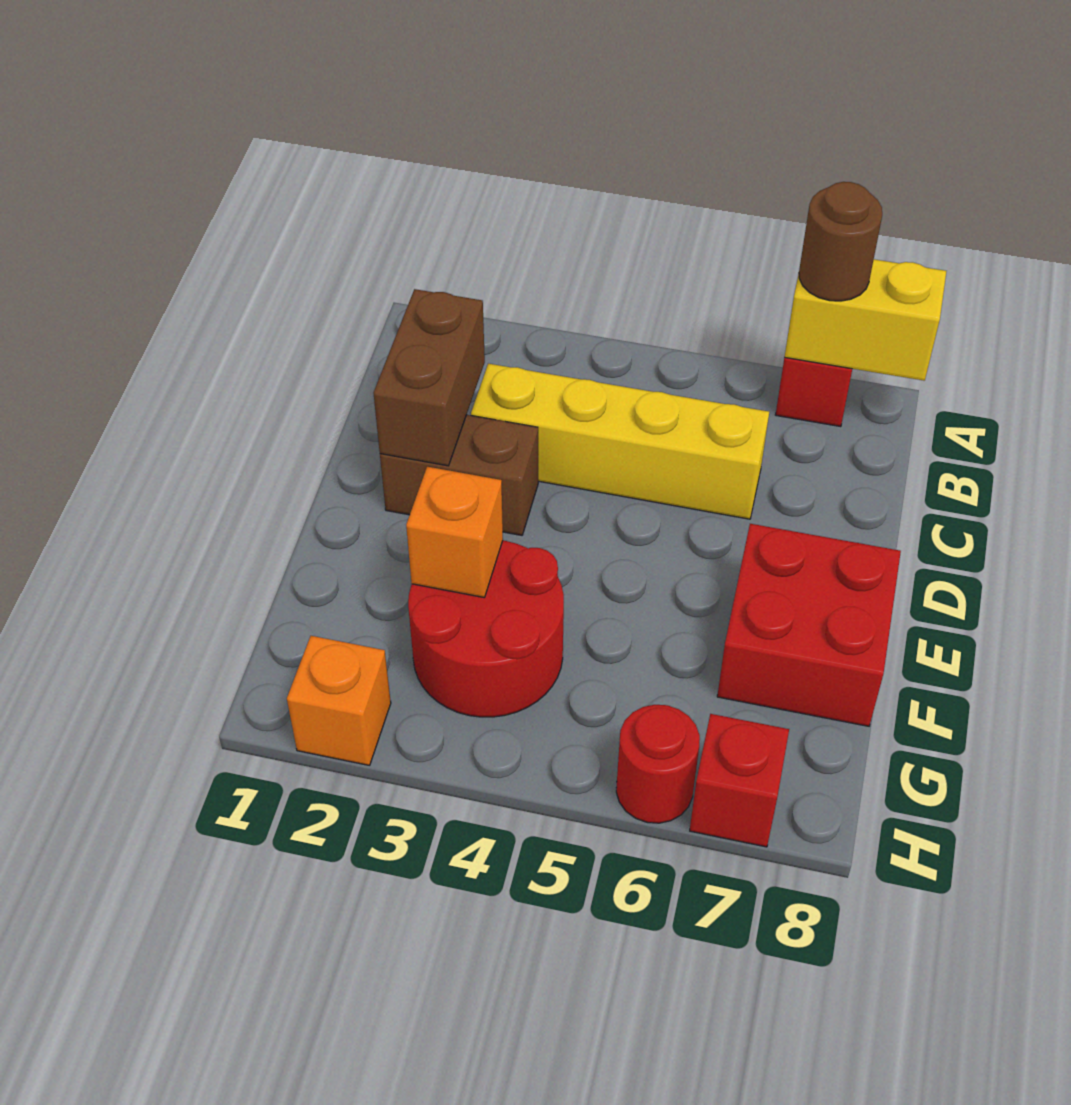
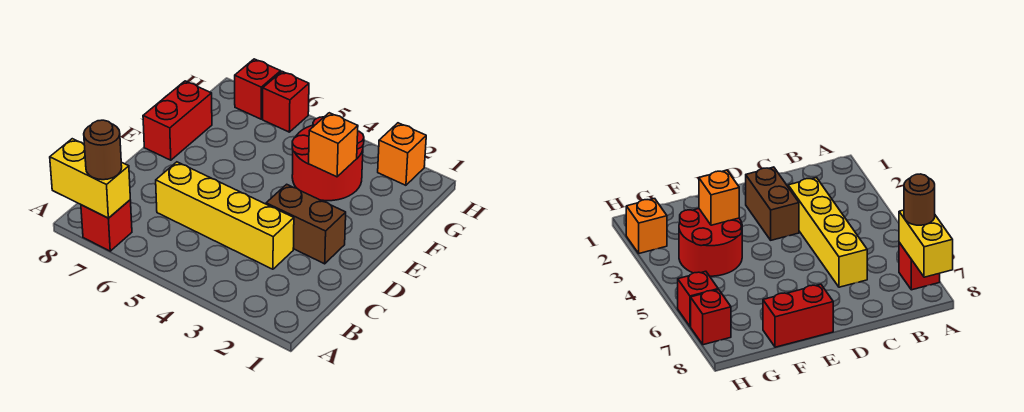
brown brick C2:D2 level 2 -> none
red brick E7:F8 level 1 -> red brick E8:F8 level 1
red round brick H6 level 1 -> red brick H6 level 1

